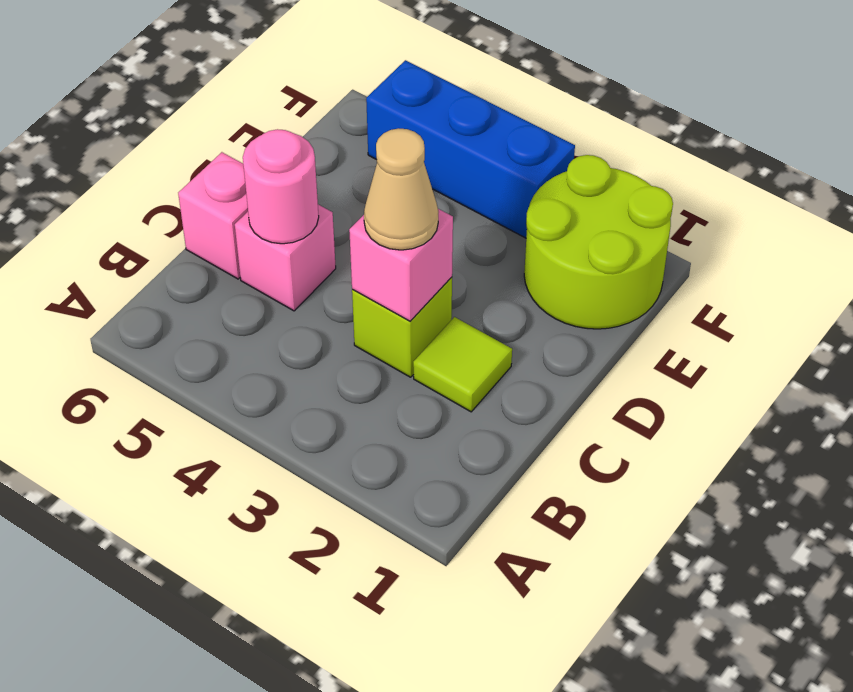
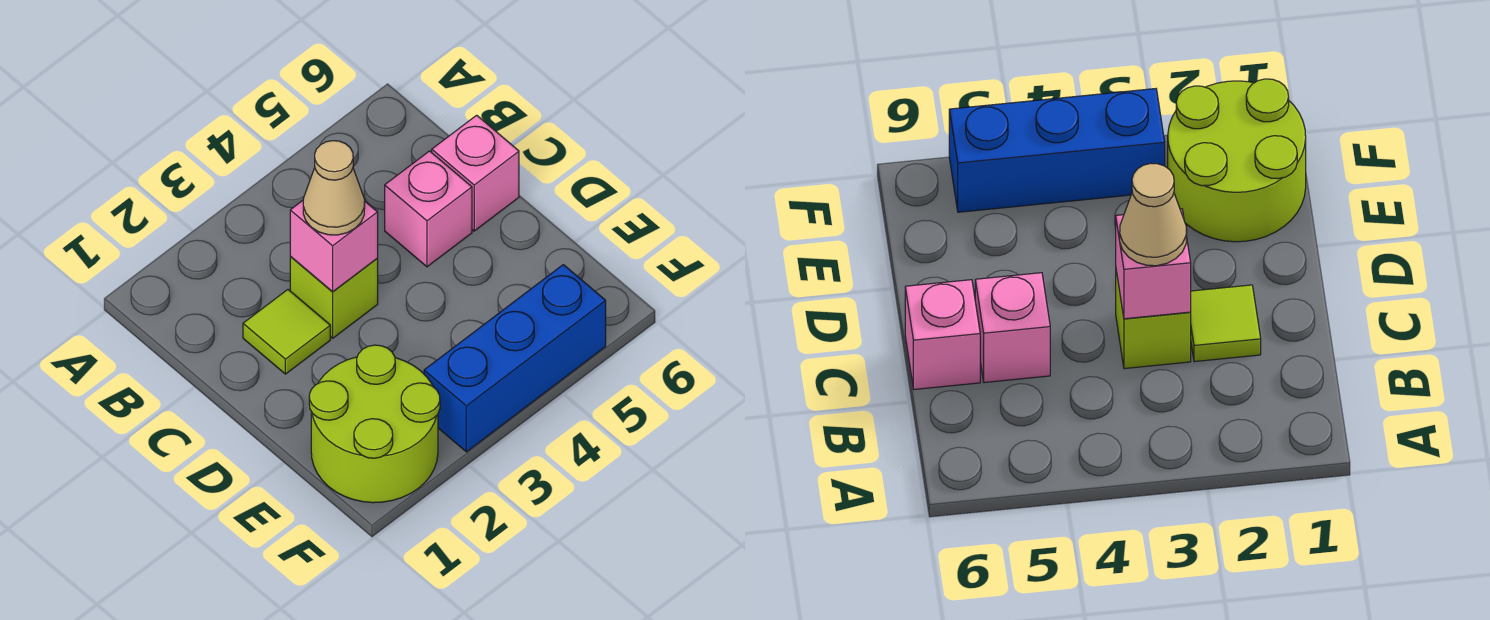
pink round brick C5 level 2 -> none

